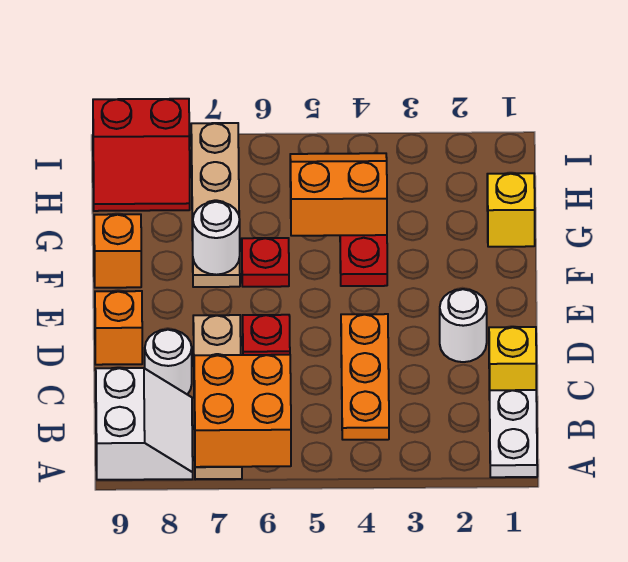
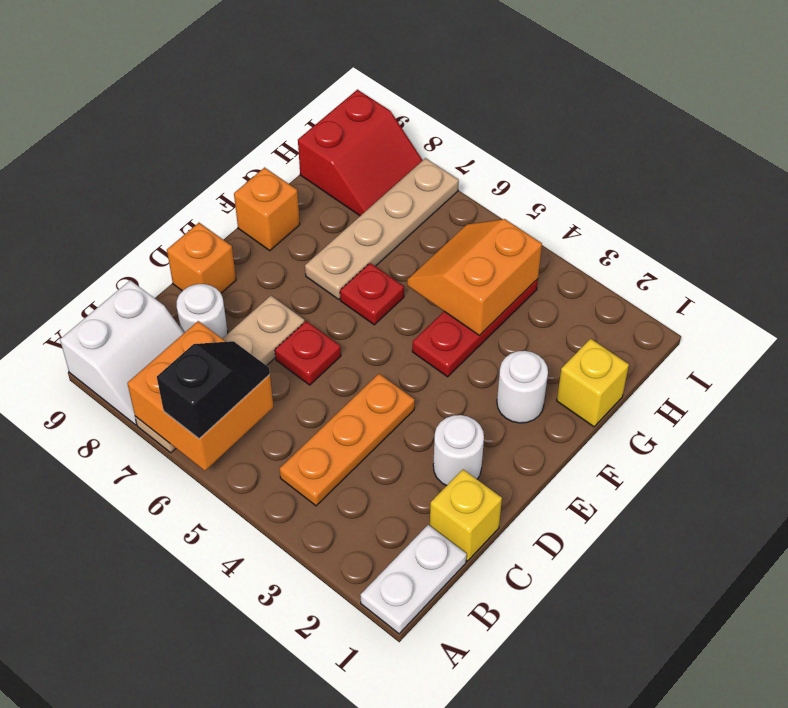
none -> black slope A6:B6 level 3 top A
white round brick F7 level 2 -> white round brick F2 level 1
orange slope G4:H5 level 2 top G -> orange slope G4:H5 level 2 top 4
red slope H8:I9 level 1 top I -> red slope H8:I9 level 1 top 9

